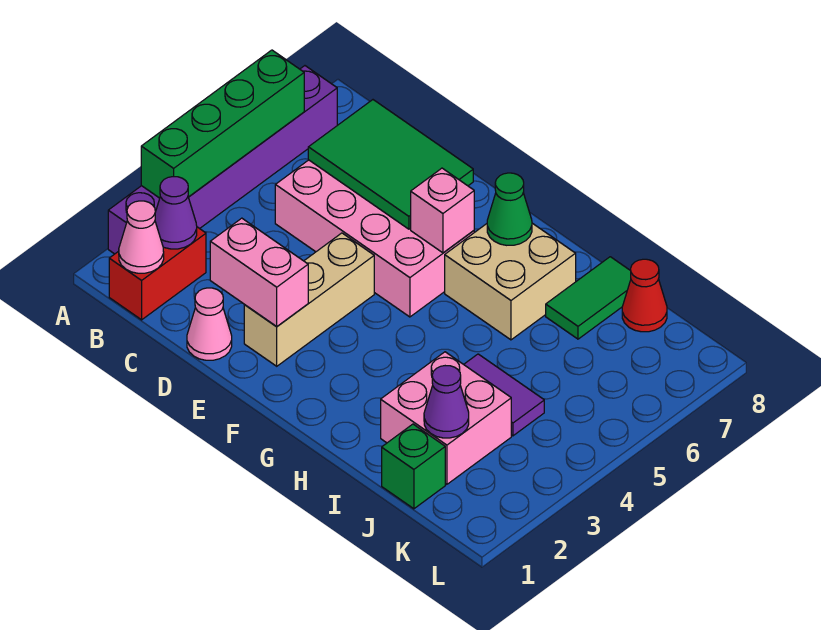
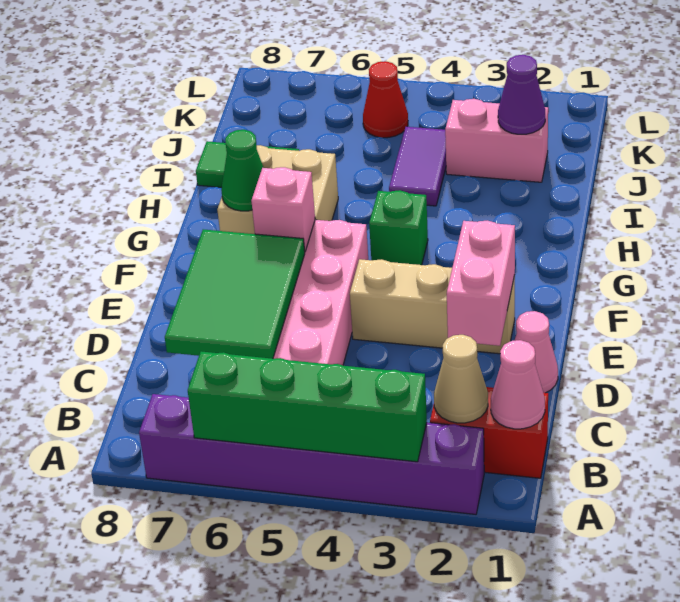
purple cone B2 level 2 -> tan cone B2 level 2
pink brick I2:J3 level 1 -> pink brick J2:J3 level 1
green brick J1 level 1 -> green brick G4 level 1
red cone J8 level 1 -> red cone K5 level 1

